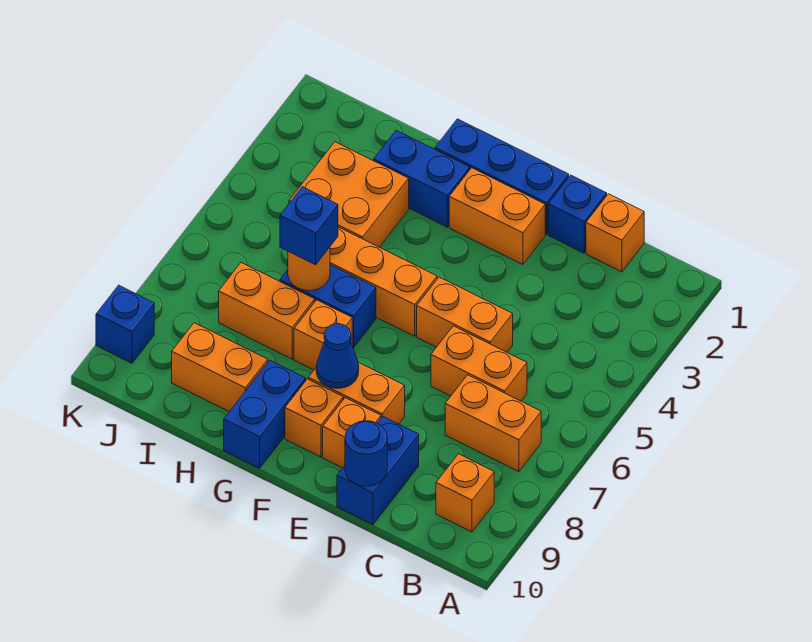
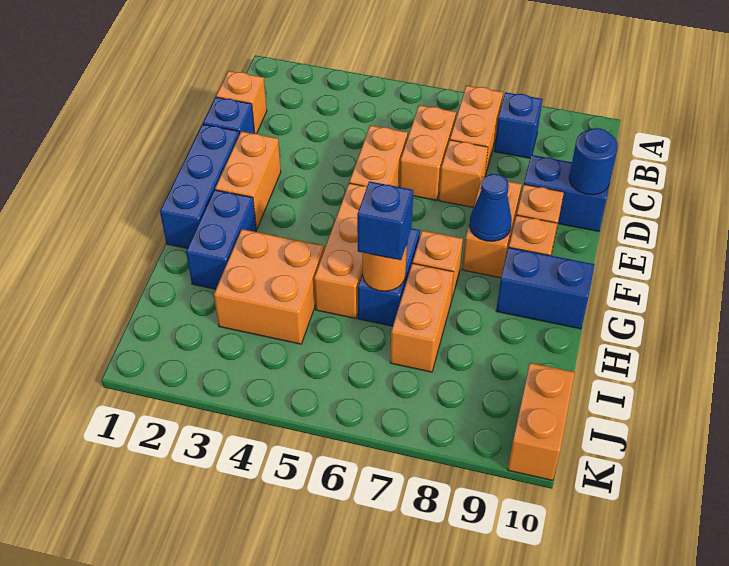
orange brick B9 level 1 -> orange brick D7 level 1
orange brick H9:I9 level 1 -> orange brick J10:K10 level 1
blue brick K9 level 1 -> blue brick B8 level 1

